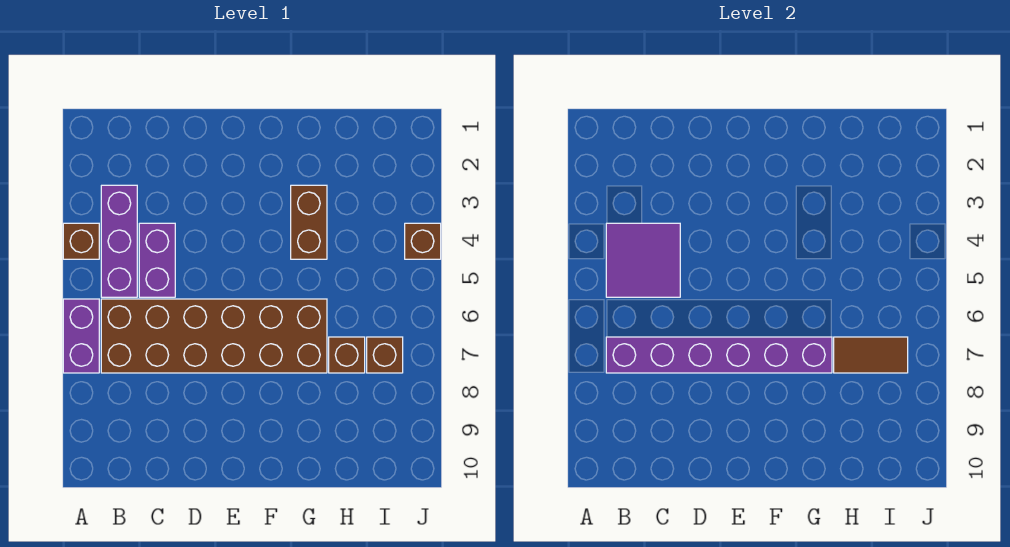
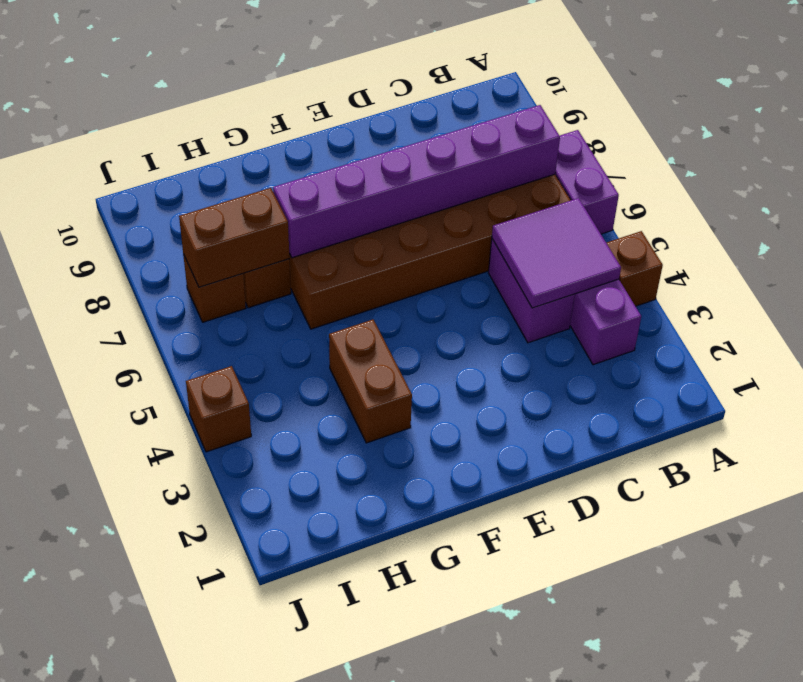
brown tile H7:I7 level 2 -> brown brick H7:I7 level 2

